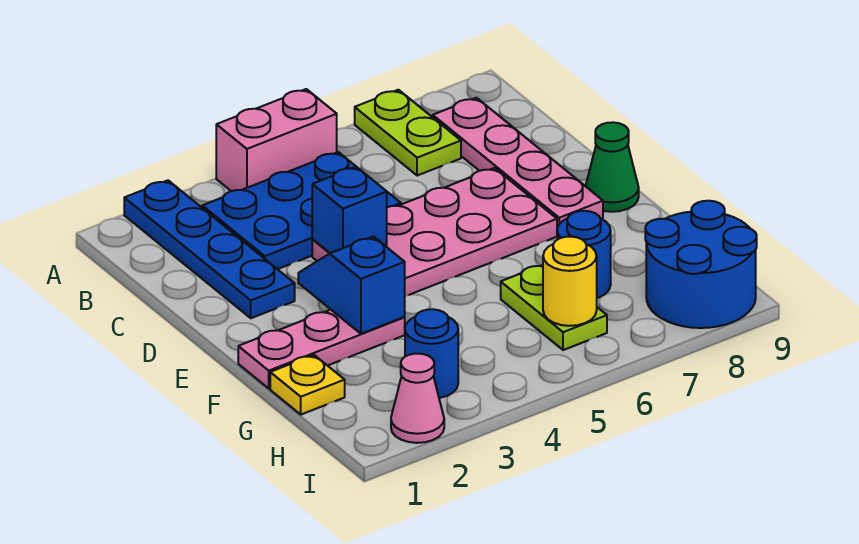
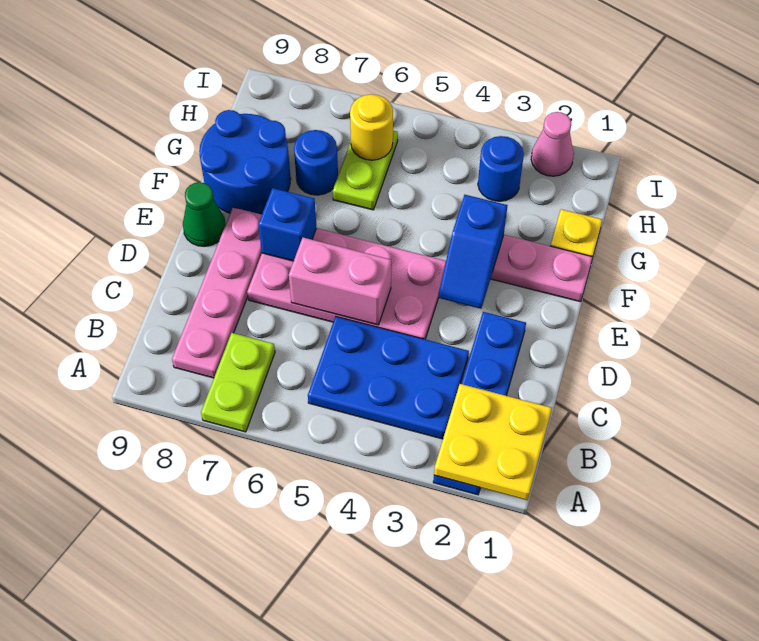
none -> yellow plate A1:B2 level 2
pink brick A4:A5 level 1 -> pink brick D5:D6 level 2
blue brick D4 level 2 -> blue brick E7 level 2
blue round brick H8:I9 level 1 -> blue round brick F8:G9 level 1

